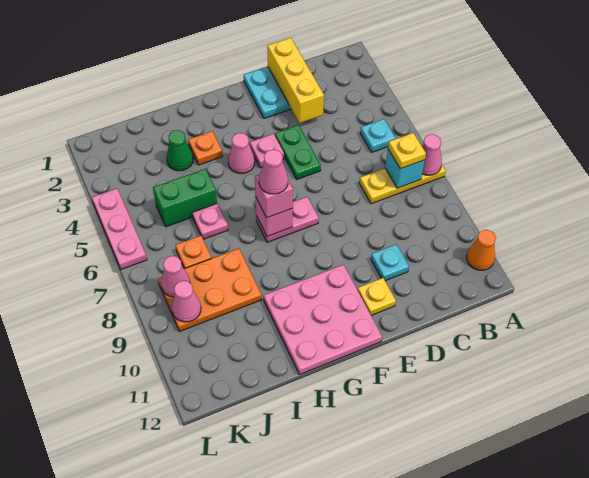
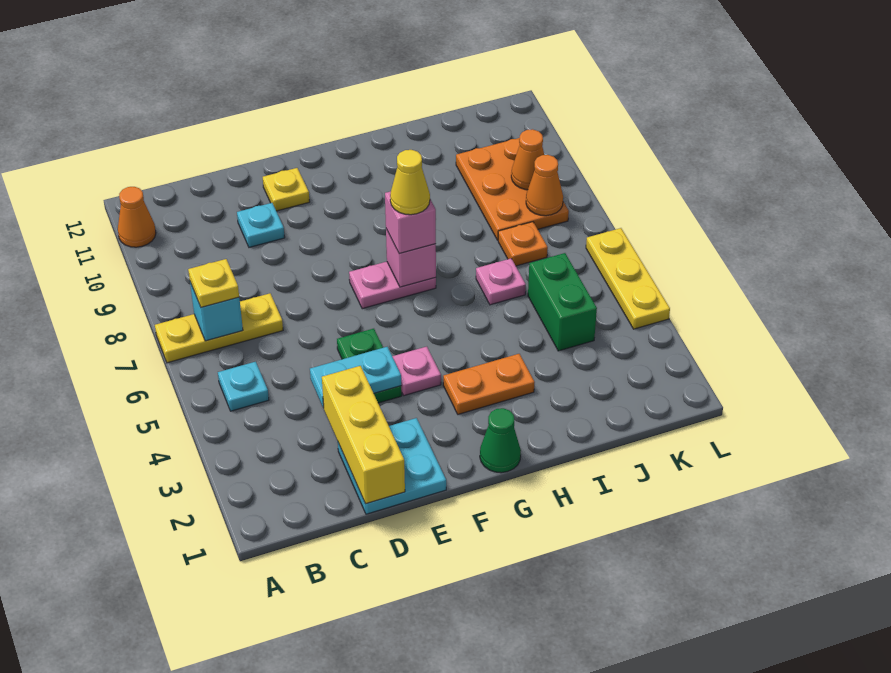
pink cone A7 level 2 -> none
none -> cyan plate D4:E4 level 2
pink plate F10:H12 level 1 -> none
pink cone G4 level 1 -> none
pink cone G7 level 4 -> yellow cone G7 level 4
orange plate H3 level 1 -> orange plate G3:H3 level 1
green cone I3 level 1 -> green cone G1 level 1
green brick I5:J5 level 1 -> green brick J4:J5 level 1
orange plate I8:K9 level 1 -> orange plate J8:K10 level 1
pink cone K8 level 2 -> orange cone K8 level 2
pink cone K9 level 2 -> orange cone K9 level 2
pink plate L4:L6 level 1 -> yellow plate L4:L6 level 1

